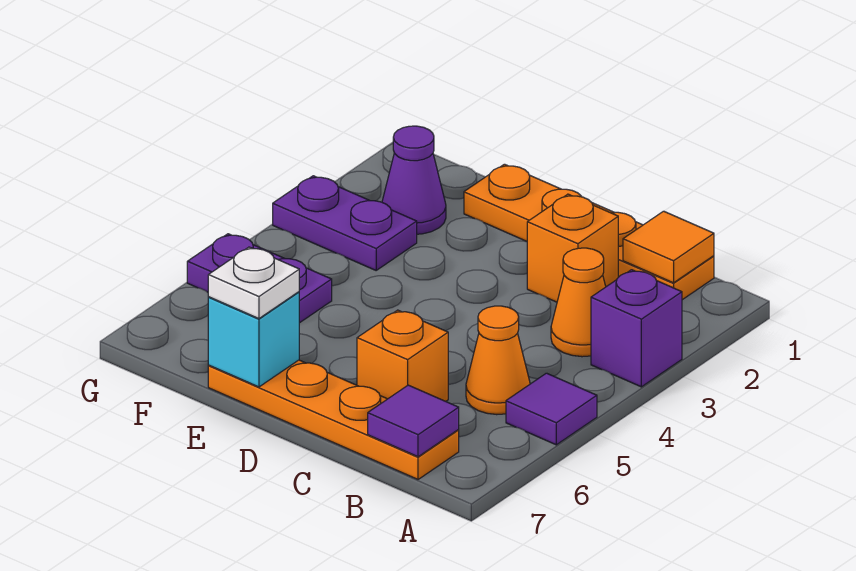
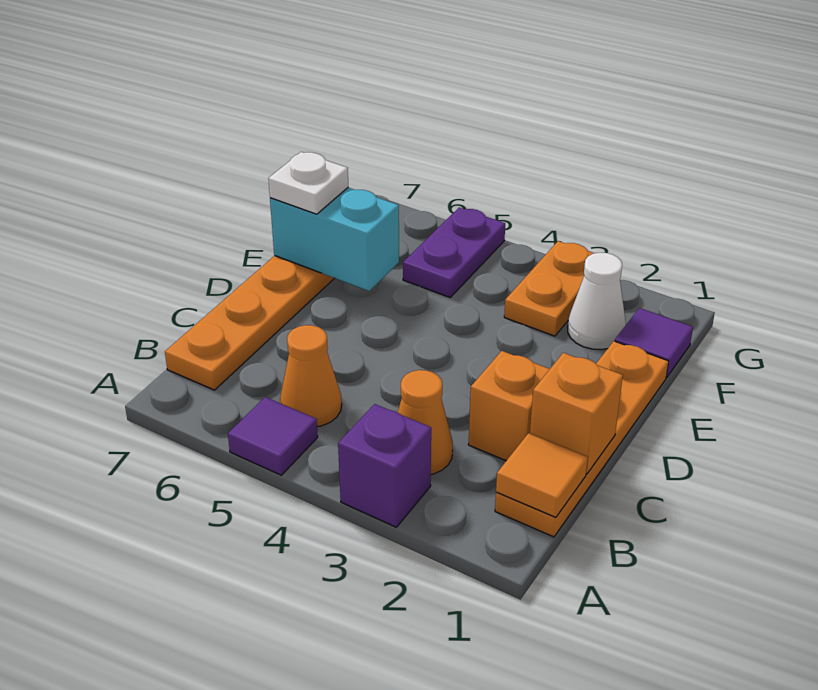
purple tile B7 level 2 -> purple tile F1 level 1
orange brick C6 level 1 -> orange brick C1 level 2
cyan brick E7 level 2 -> cyan brick E6:E7 level 2
purple cone F2 level 1 -> white cone F2 level 1
purple plate F3:G3 level 1 -> orange plate F3:G3 level 1

